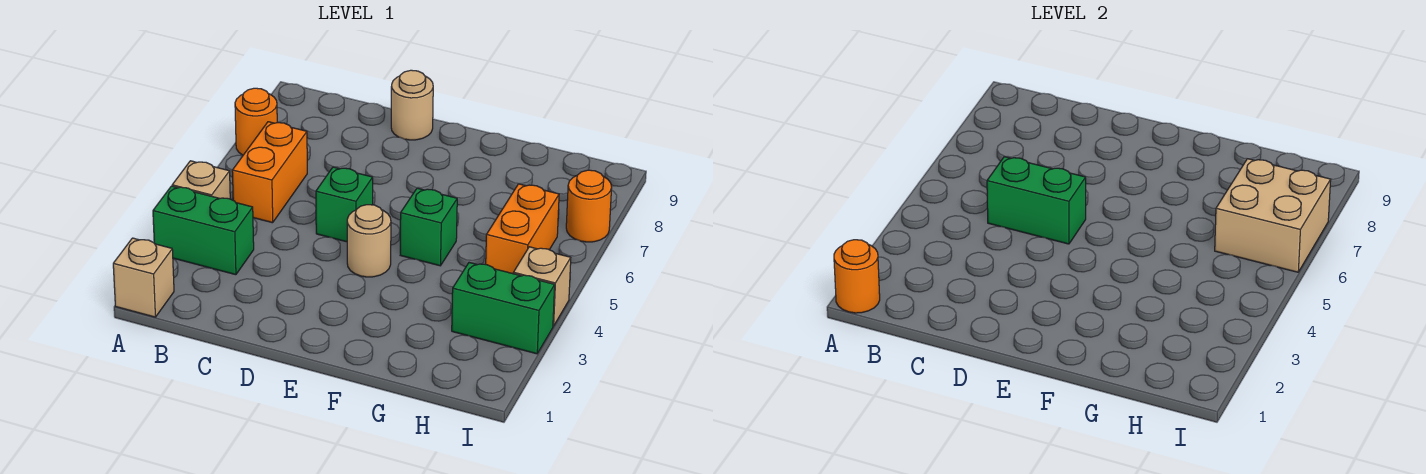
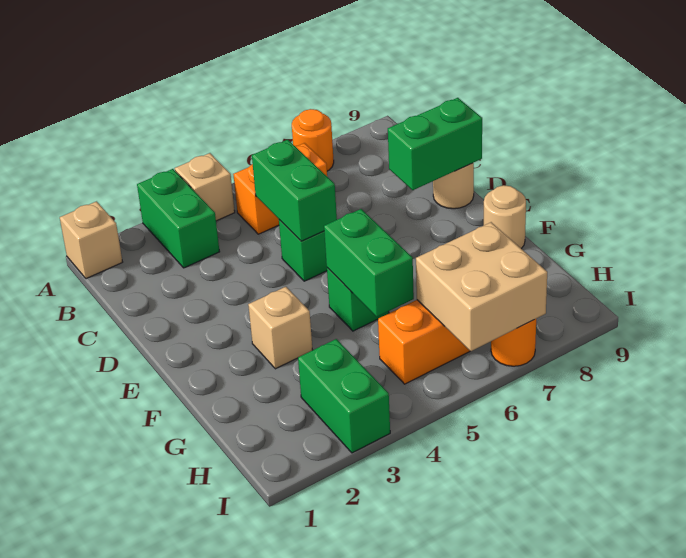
orange round brick A1 level 2 -> none
none -> green brick D8:D9 level 2
tan round brick E4 level 1 -> tan round brick F9 level 1
none -> green brick F5:G5 level 2
tan brick I4 level 1 -> tan brick F3 level 1

